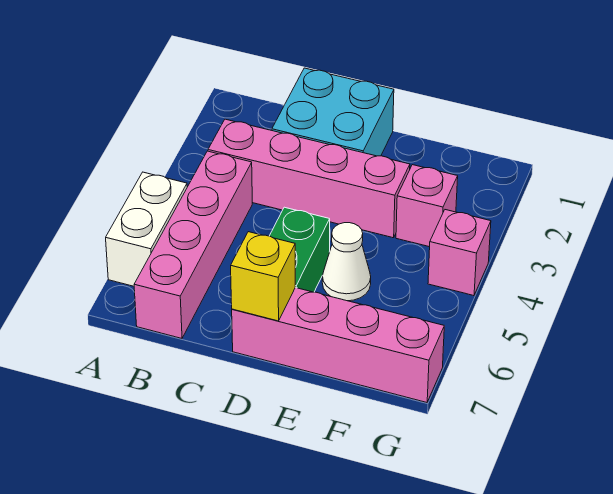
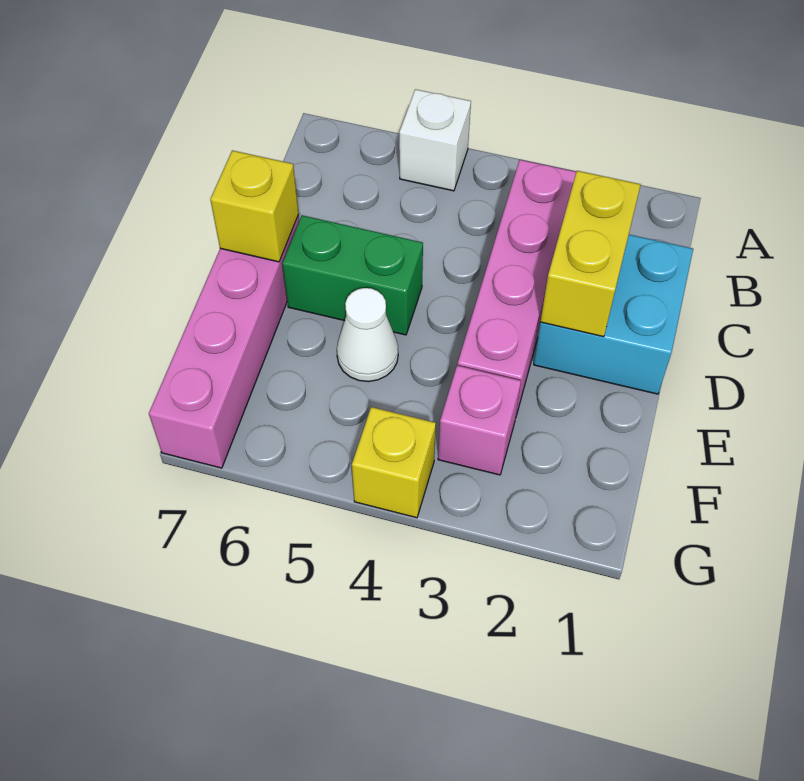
white brick A5:A6 level 1 -> white brick A5 level 1
pink brick B4:B7 level 1 -> none
none -> yellow brick C2:D2 level 2
pink brick G4 level 1 -> yellow brick G4 level 1

